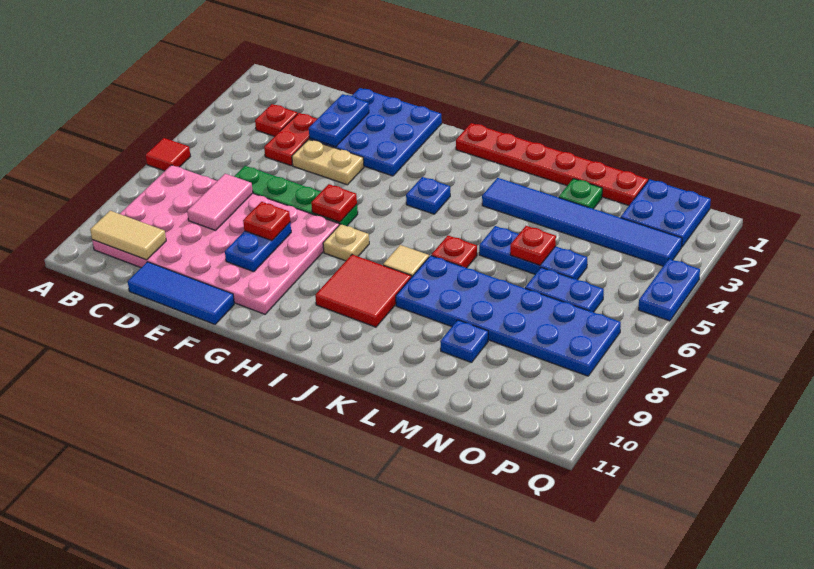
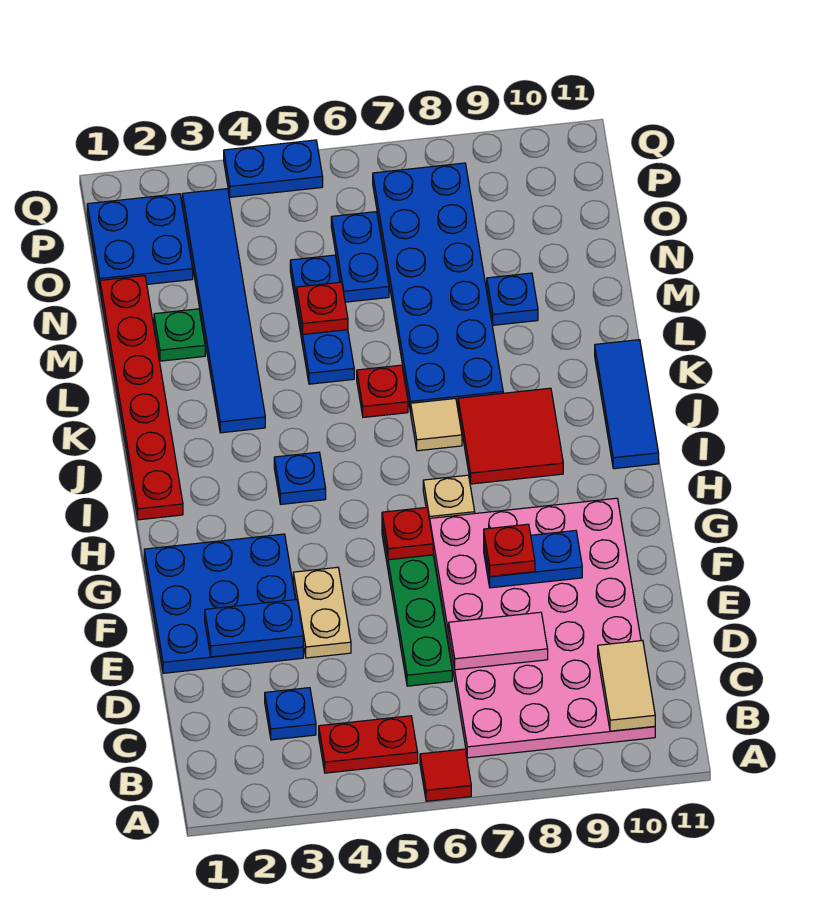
red plate C3 level 1 -> blue plate C3 level 1
red plate D3:D4 level 1 -> red plate B4:B5 level 1
blue tile D11:F11 level 1 -> blue tile I11:K11 level 1

